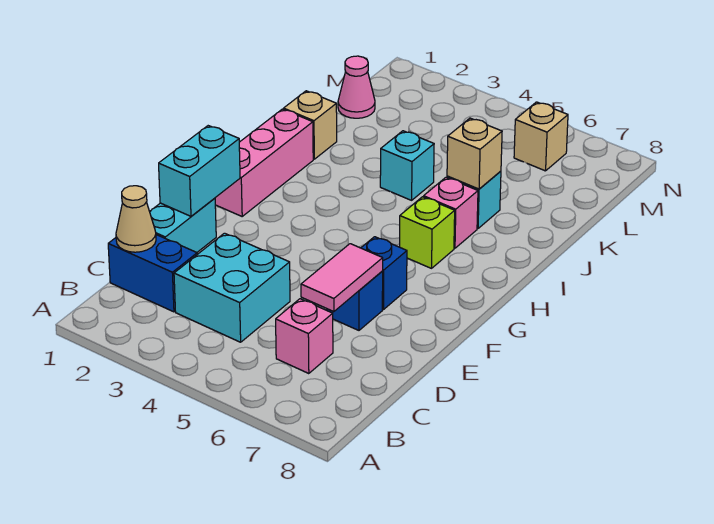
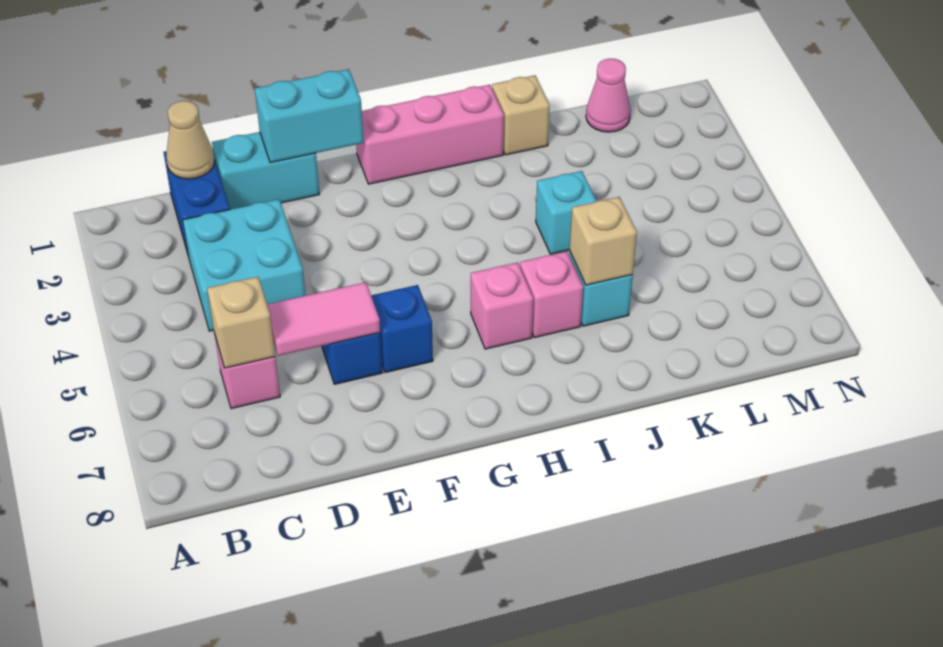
lime brick H6 level 1 -> pink brick H6 level 1
tan brick M6 level 1 -> tan brick C6 level 2

